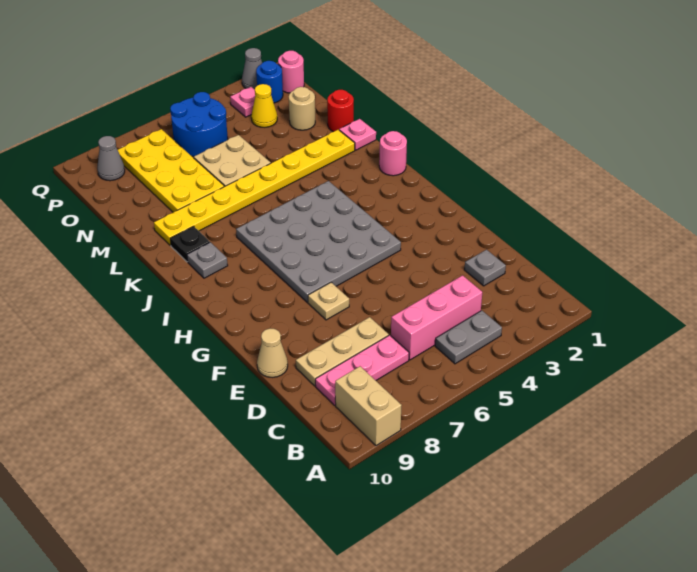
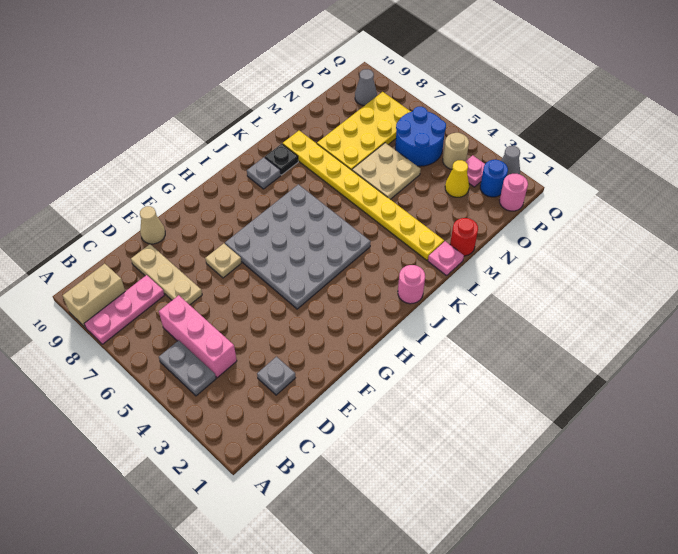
pink plate C7:C9 level 1 -> pink plate A8:C8 level 1
tan round brick N2 level 1 -> tan round brick P4 level 1

